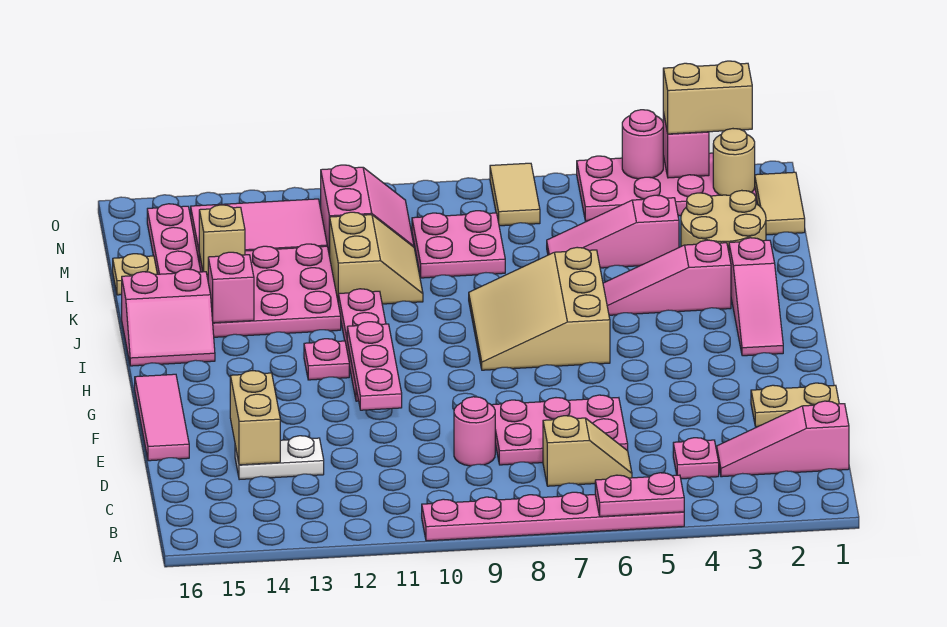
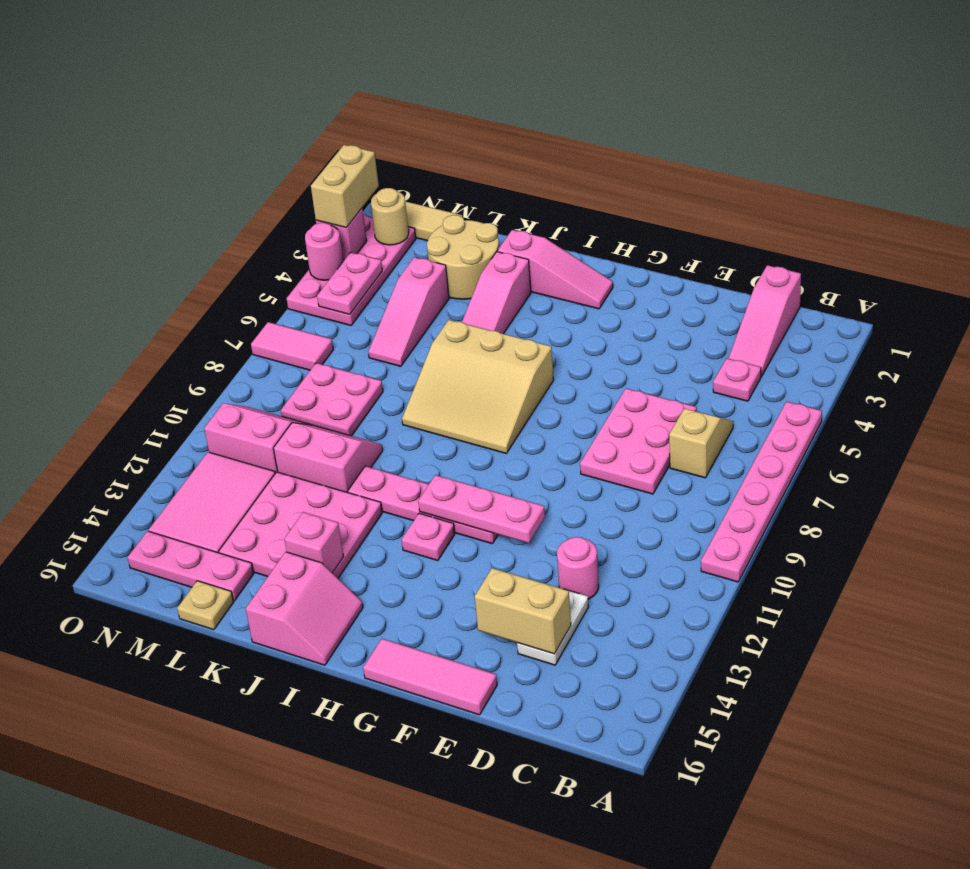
pink plate A5:A6 level 2 -> pink plate N4:N5 level 2
pink round brick D9 level 1 -> pink round brick D12 level 1
tan plate E1:E2 level 1 -> none
tan slope K10:L11 level 1 top 11 -> pink slope K10:L11 level 1 top 11
tan brick L14 level 2 -> none
tan tile N7:O7 level 1 -> pink tile N7:O7 level 1

